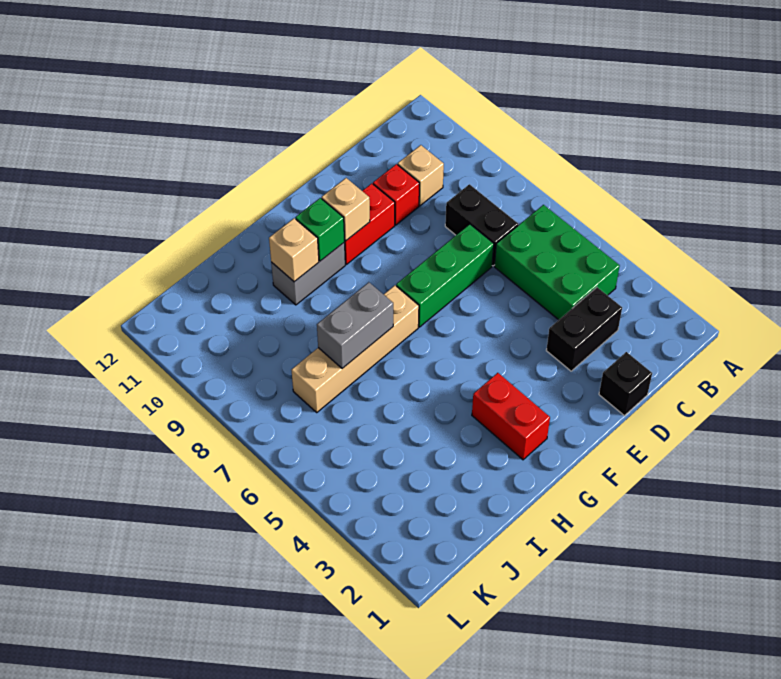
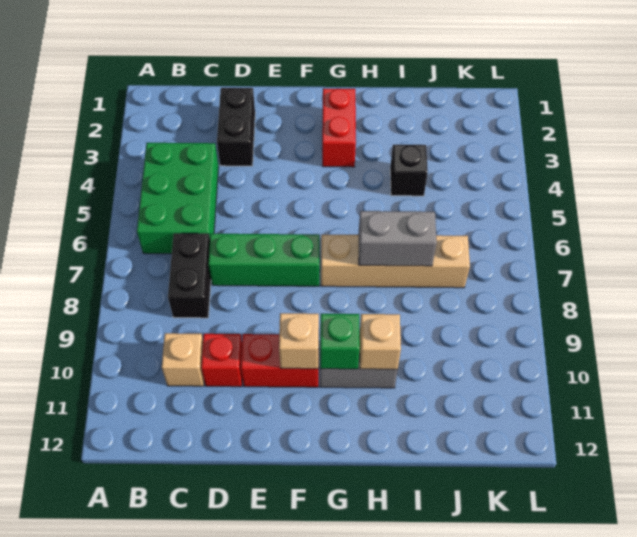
black brick C3:D3 level 1 -> black brick D2:D3 level 1
black brick D1 level 1 -> black brick I4 level 1

